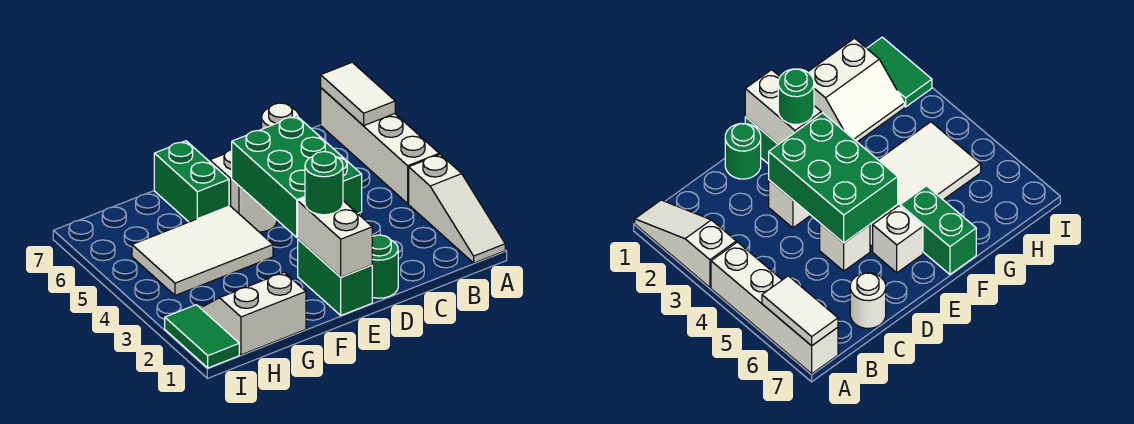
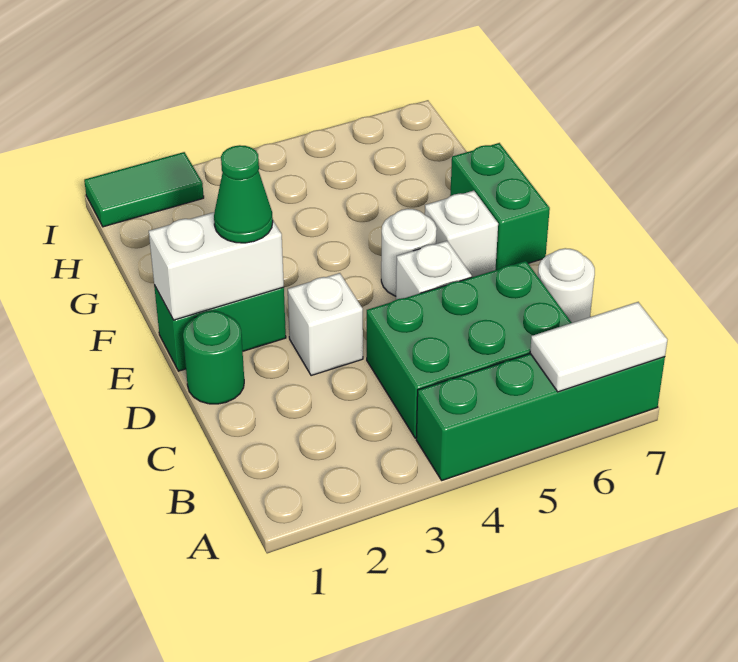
white slope A1:A3 level 1 top 3 -> none
white brick A4:A7 level 1 -> green brick A4:A7 level 1
green brick D3:E5 level 2 -> green brick B4:C6 level 1
green round brick E2 level 3 -> green cone E2 level 3
white tile F4:H5 level 1 -> none
green brick F6:F7 level 1 -> green brick E7:F7 level 1
white slope G1:H2 level 1 top 1 -> none

